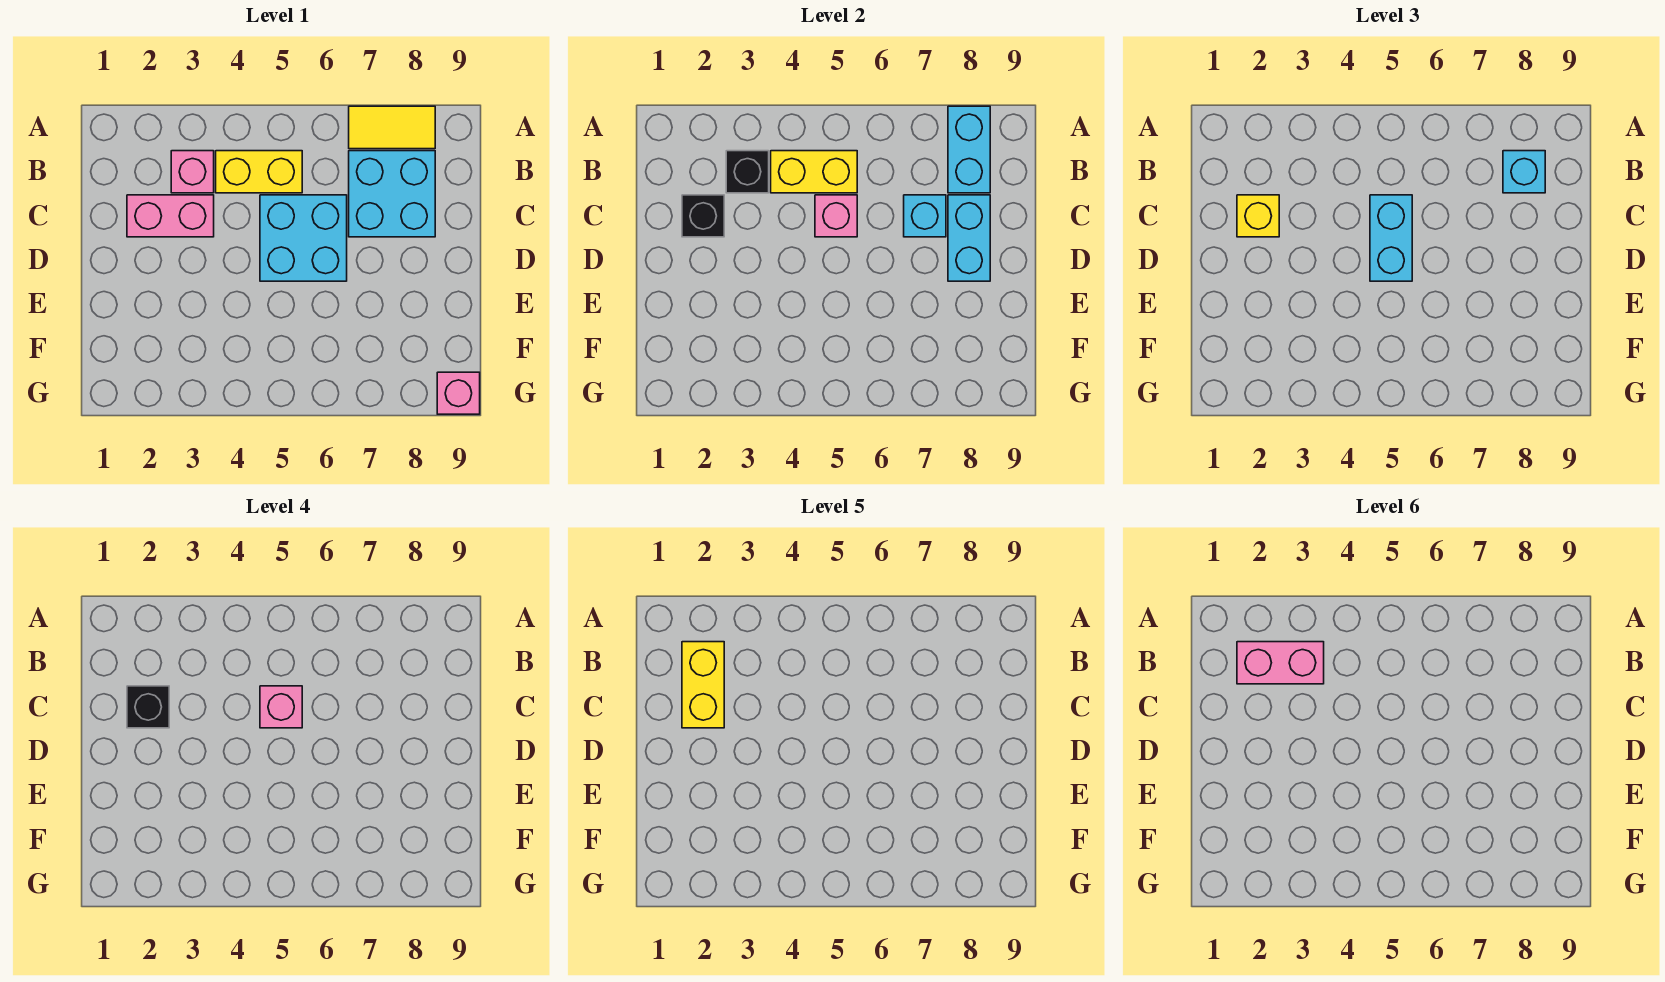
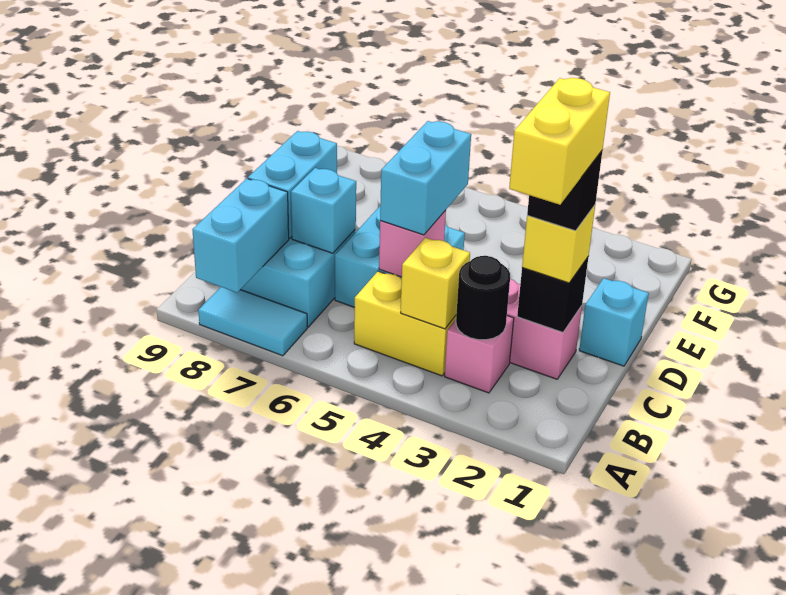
yellow tile A7:A8 level 1 -> cyan tile A7:A8 level 1
pink brick B2:B3 level 6 -> none
black brick B3 level 2 -> black round brick B3 level 2
yellow brick B4:B5 level 2 -> yellow brick B4 level 2
cyan brick B8 level 3 -> cyan brick D1 level 1
pink brick C5 level 4 -> none
pink brick G9 level 1 -> none

